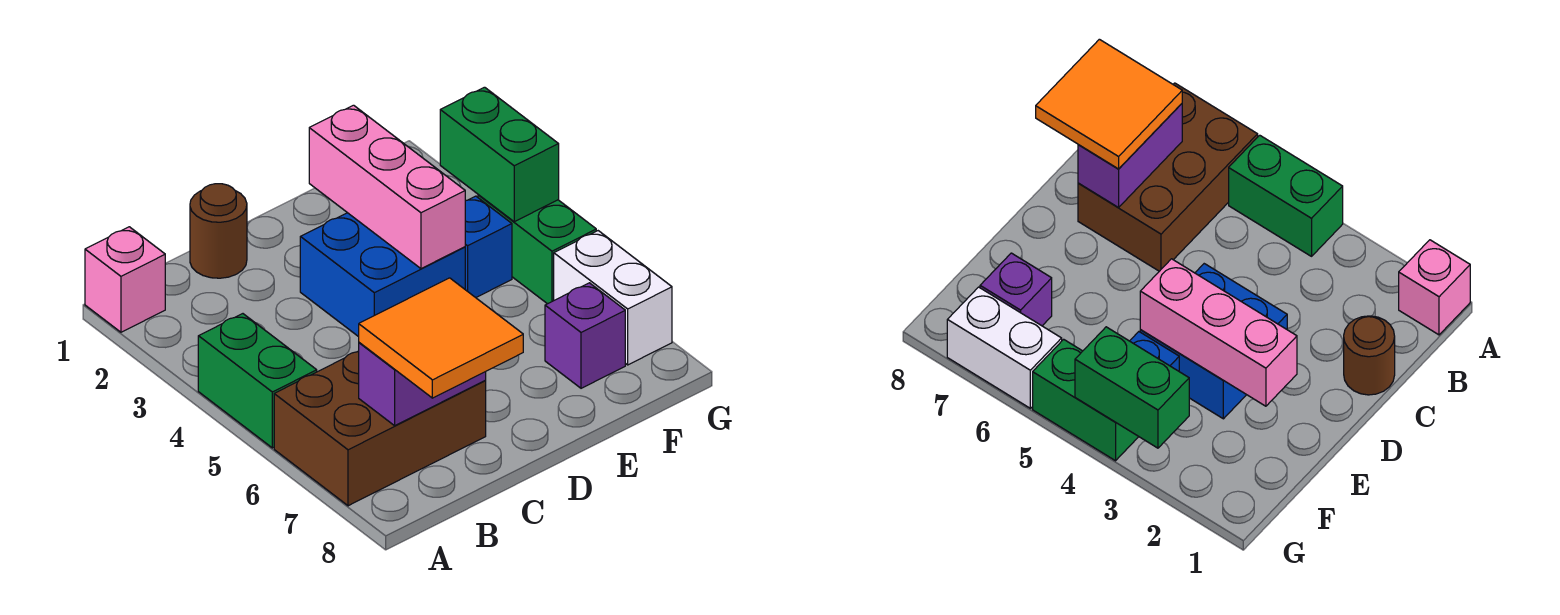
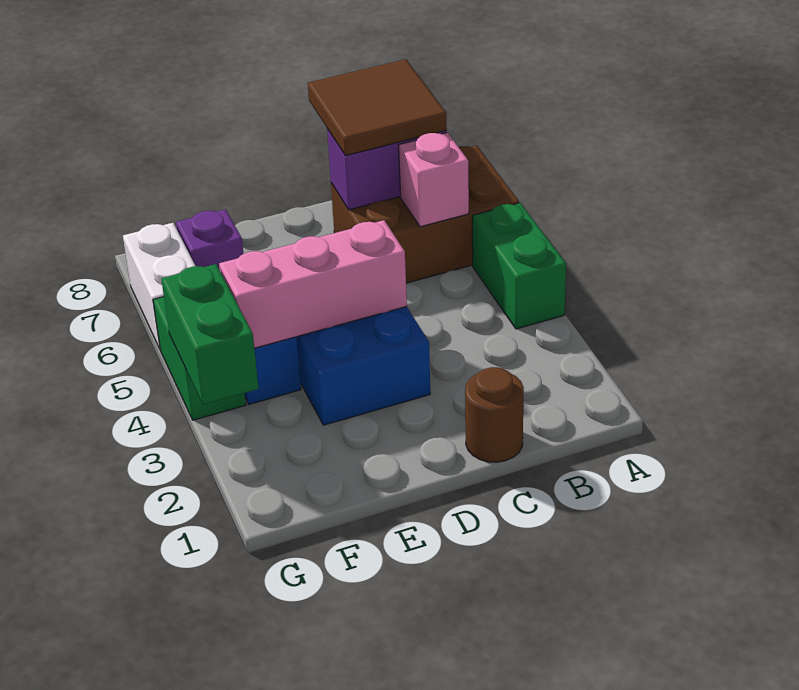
pink brick A1 level 1 -> pink brick B6 level 2
orange tile B7:C8 level 3 -> brown tile B7:C8 level 3
pink brick E2:E4 level 2 -> pink brick D4:F4 level 2

